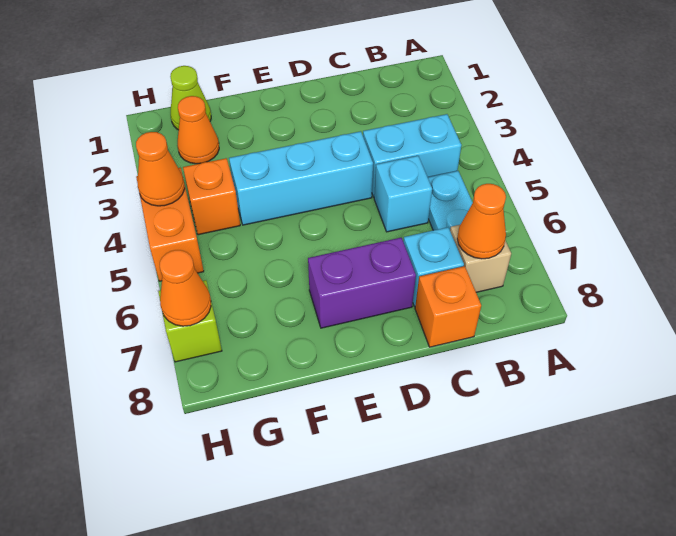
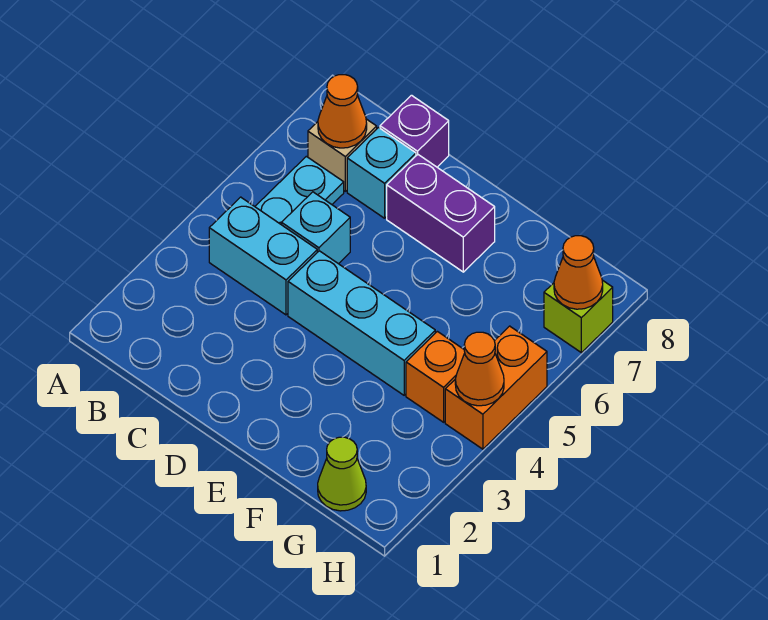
orange brick C8 level 1 -> purple brick C8 level 1
orange cone G2 level 1 -> none

